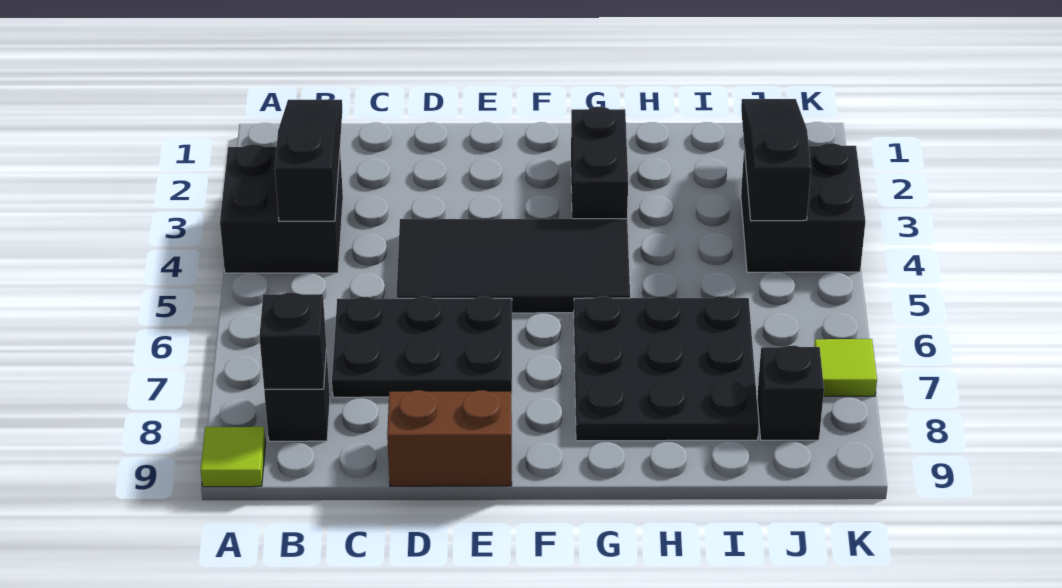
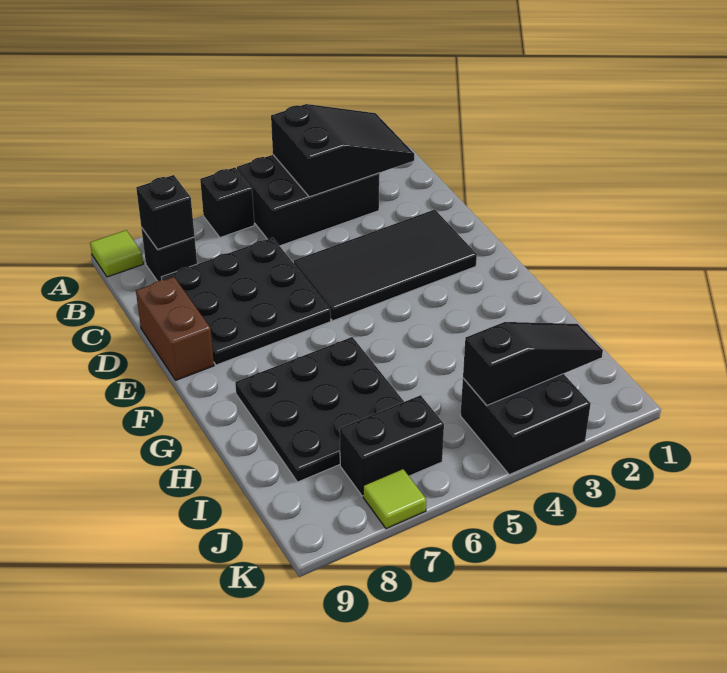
black brick A3:B4 level 1 -> black brick A3:B5 level 1
black slope B2:B4 level 2 top 4 -> black slope A2:B4 level 2 top 4
black plate C6:E7 level 1 -> black plate C6:E8 level 1
black tile D4:G5 level 1 -> black tile D2:E5 level 1
black brick G2:G3 level 1 -> black brick J6:J7 level 1
black brick J8 level 1 -> black brick A6 level 1

